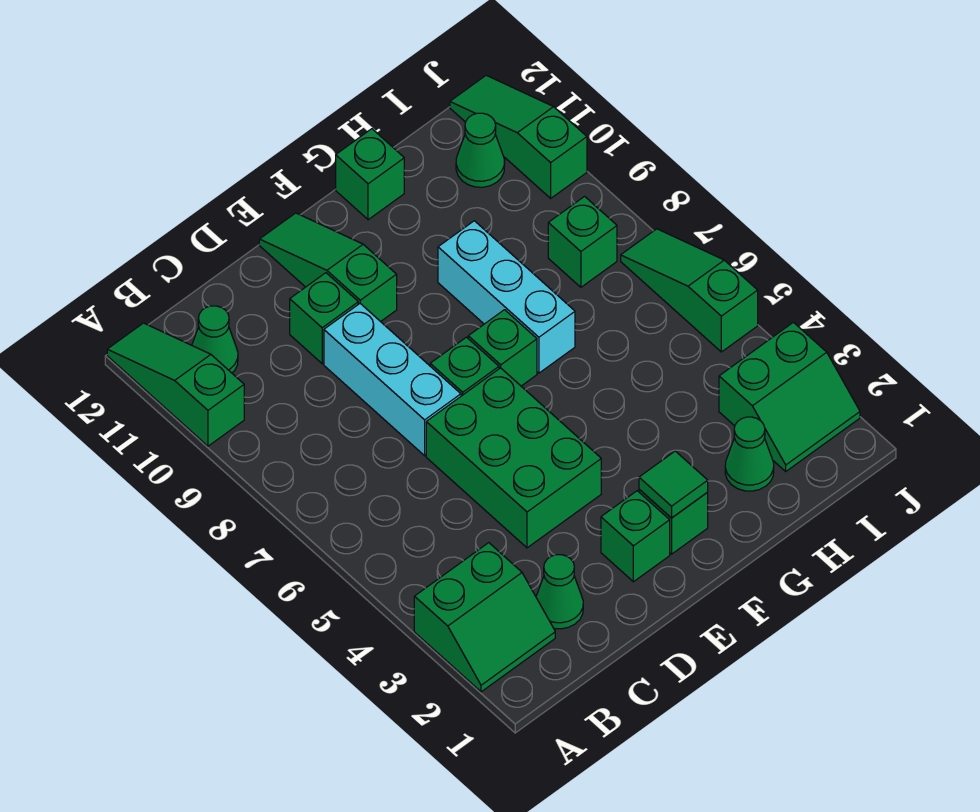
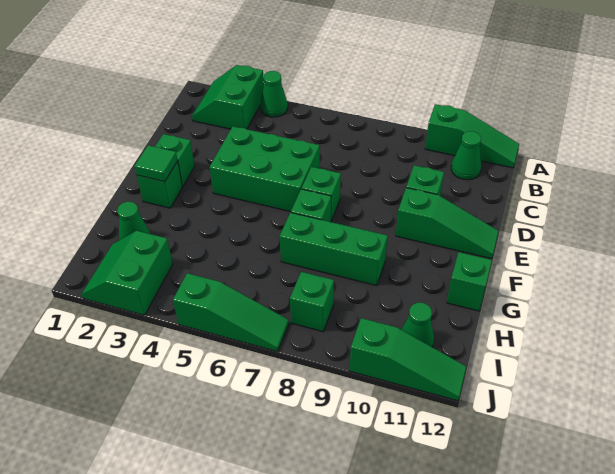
green cone C2 level 1 -> green cone A4 level 1
cyan brick D7:D9 level 1 -> none
cyan brick G7:G9 level 1 -> green brick G7:G9 level 1

